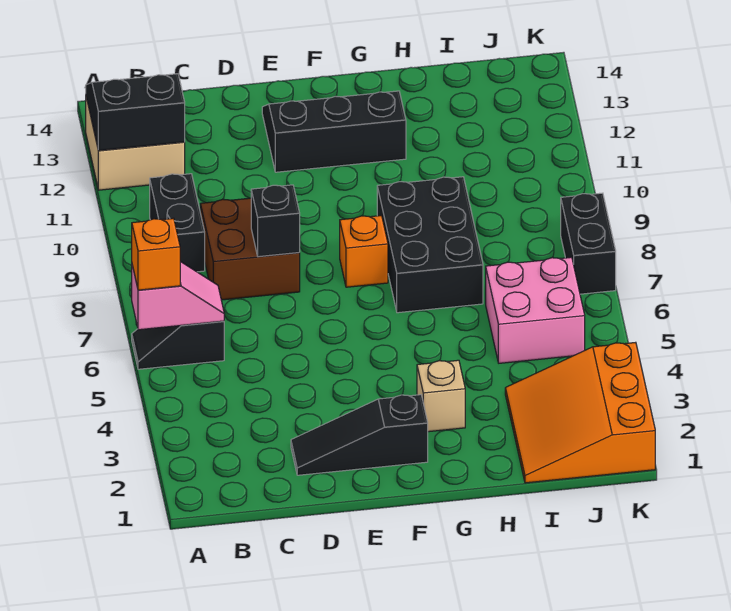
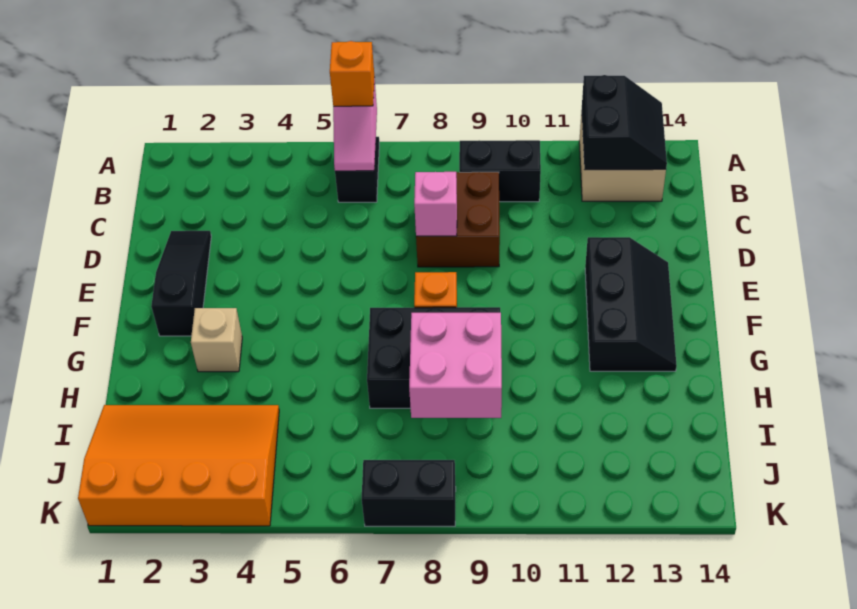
black brick D8 level 2 -> pink brick D8 level 2
orange slope I1:K3 level 1 top K -> orange slope I1:K4 level 1 top K
pink brick I5:J6 level 1 -> pink brick H8:I9 level 2

